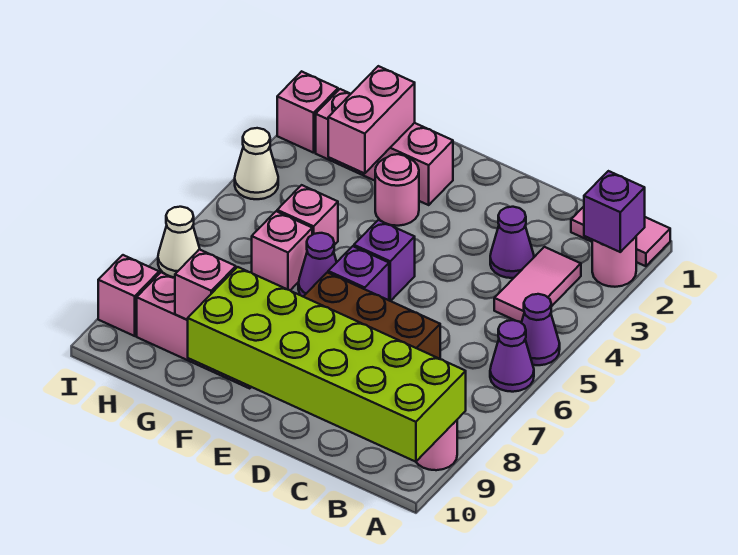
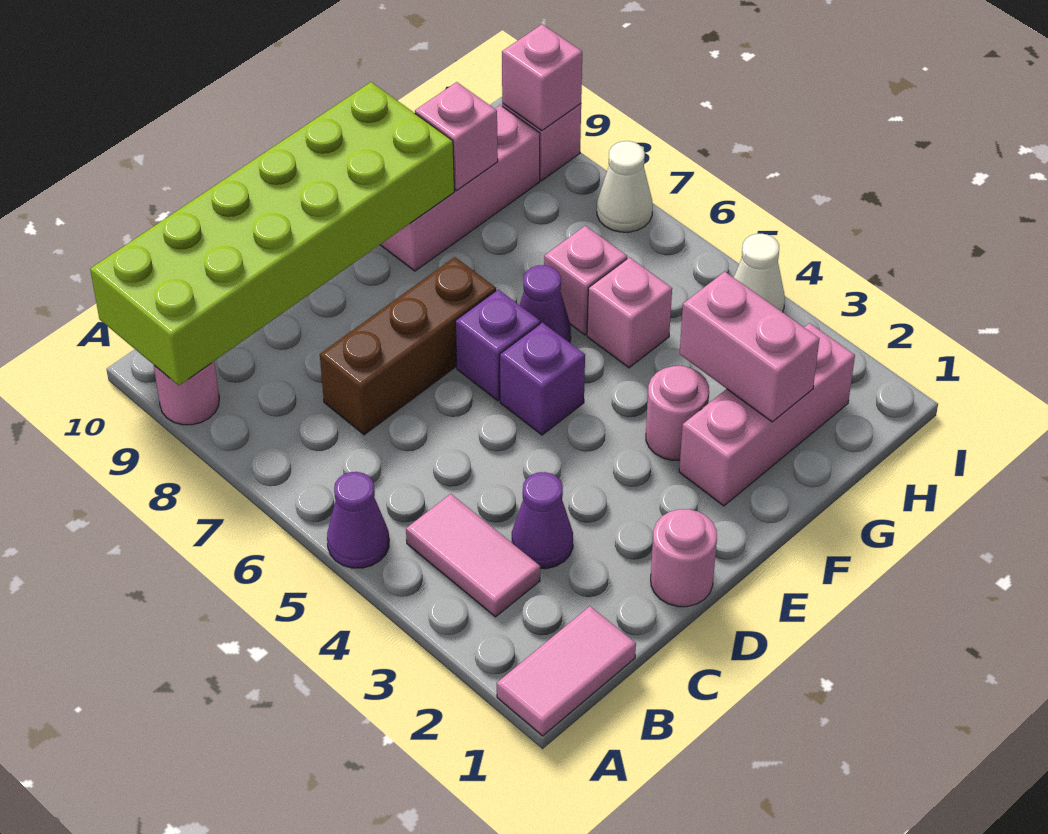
pink round brick A2 level 1 -> pink round brick D1 level 1
purple brick A2 level 2 -> none
purple cone A6 level 1 -> none
pink brick I2 level 1 -> pink brick I9 level 2

